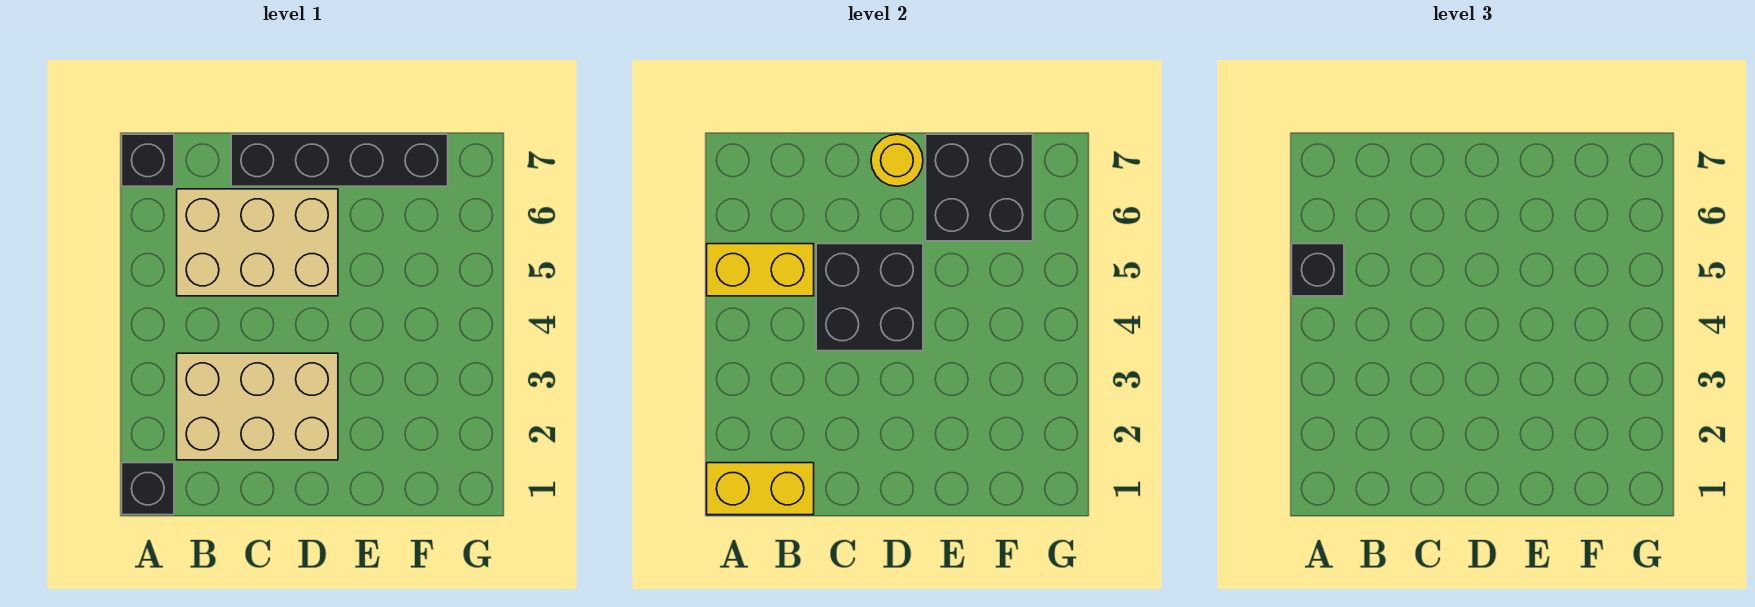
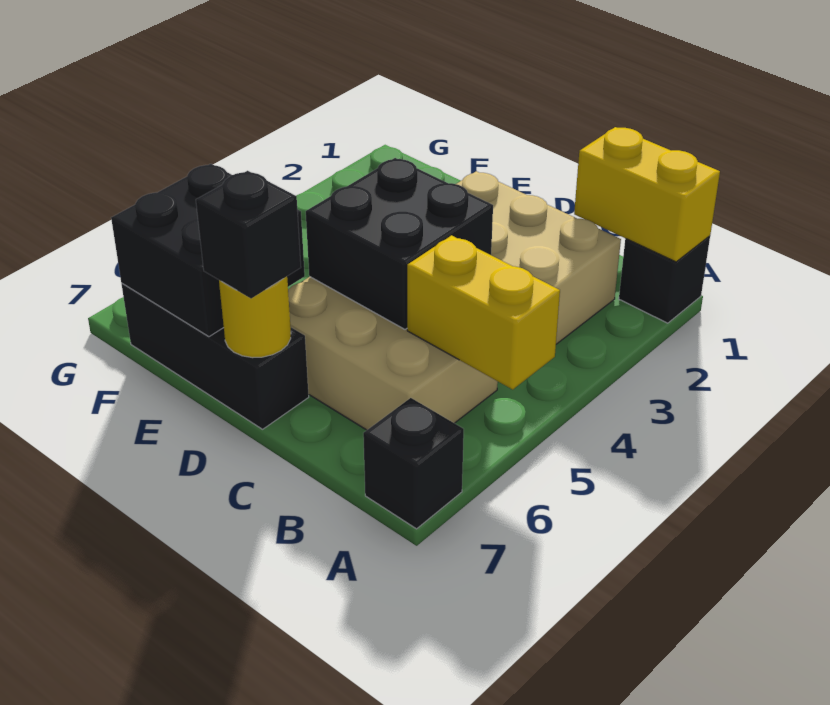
black brick A5 level 3 -> black brick D7 level 3
black brick C7:F7 level 1 -> black brick D7:F7 level 1

